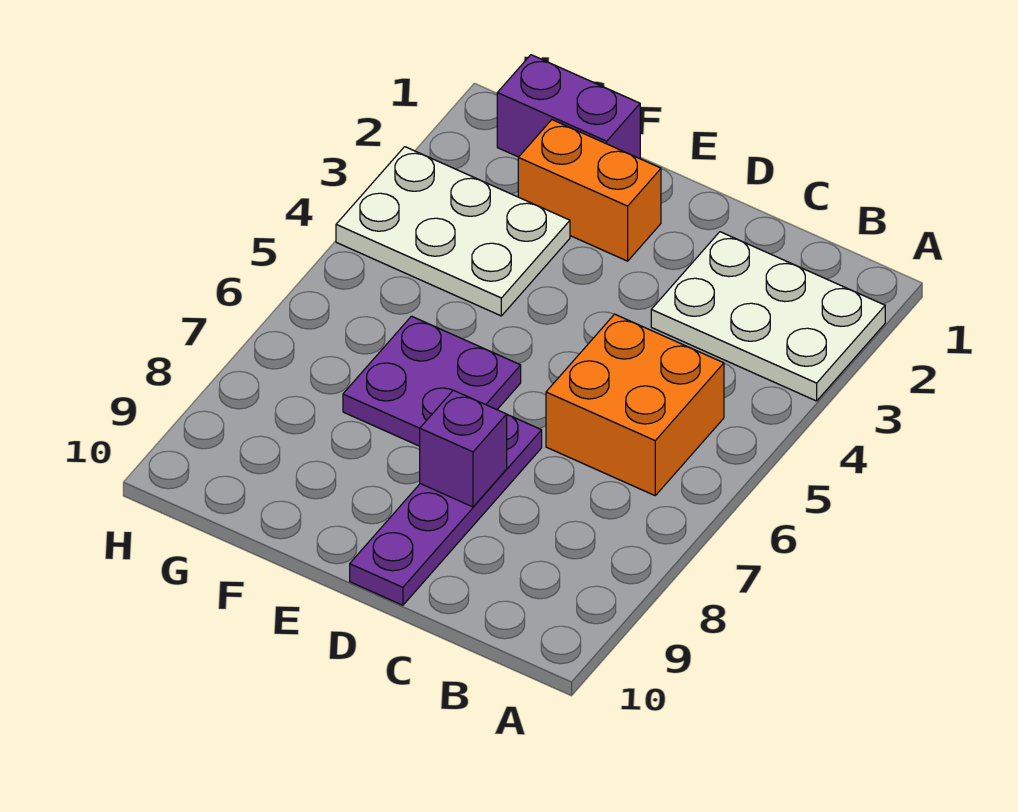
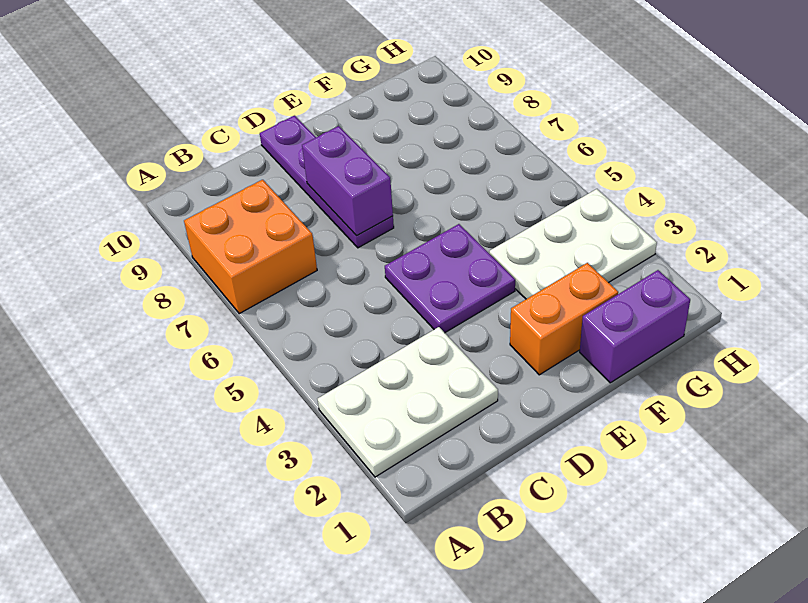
orange brick B5:C6 level 1 -> orange brick A7:B8 level 1
purple brick D8 level 2 -> purple brick D7:D8 level 2
purple plate E6:F7 level 1 -> purple plate D4:E5 level 1

